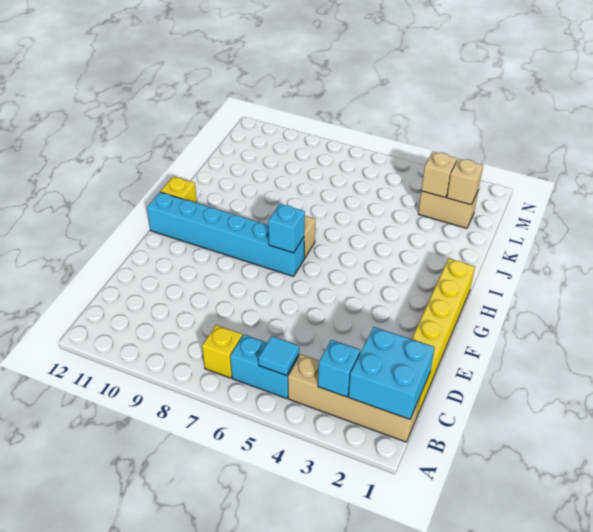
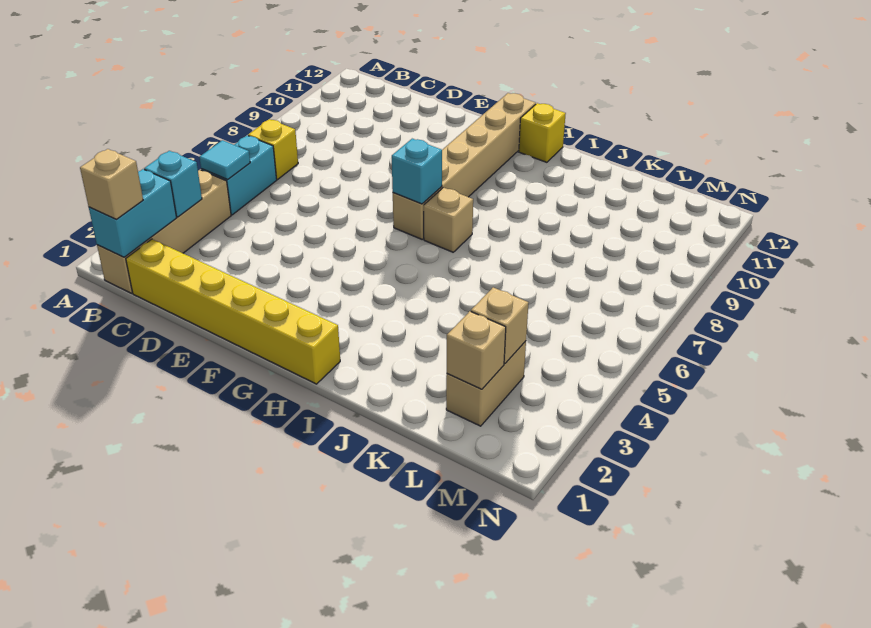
cyan brick B1:C2 level 2 -> cyan brick B1:B2 level 2
none -> tan brick B1 level 3
cyan brick G7:G12 level 1 -> tan brick G7:G12 level 1

